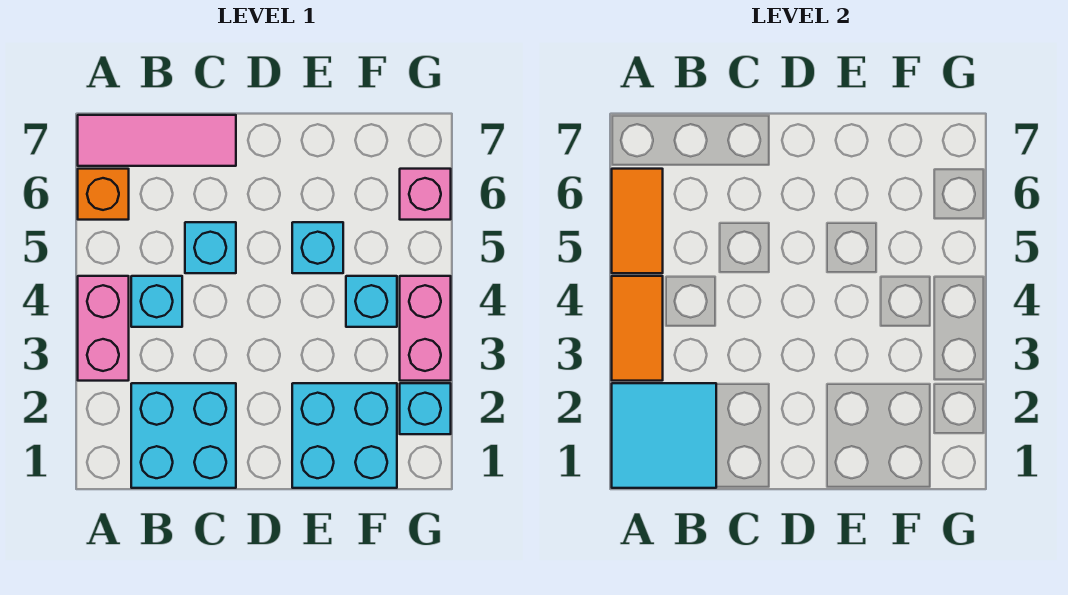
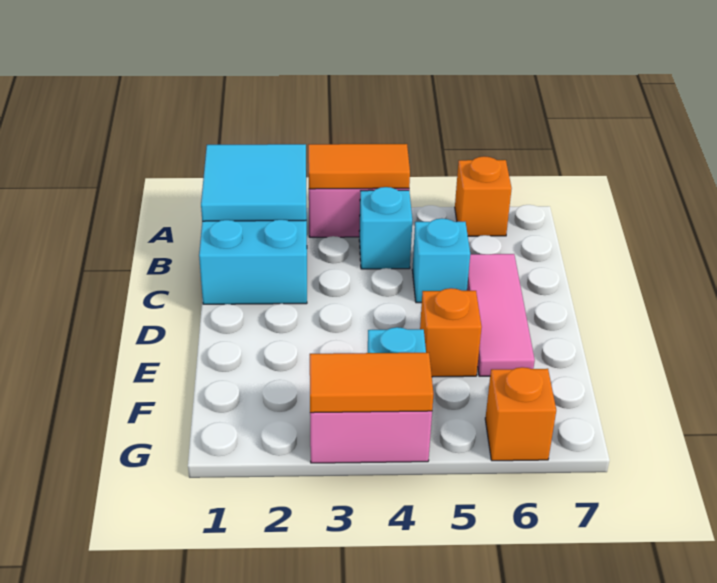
orange tile A5:A6 level 2 -> orange tile G3:G4 level 2
pink tile A7:C7 level 1 -> pink tile C6:E6 level 1
cyan brick E1:F2 level 1 -> none
cyan brick E5 level 1 -> orange brick E5 level 1
cyan brick G2 level 1 -> none
pink brick G6 level 1 -> orange brick G6 level 1

